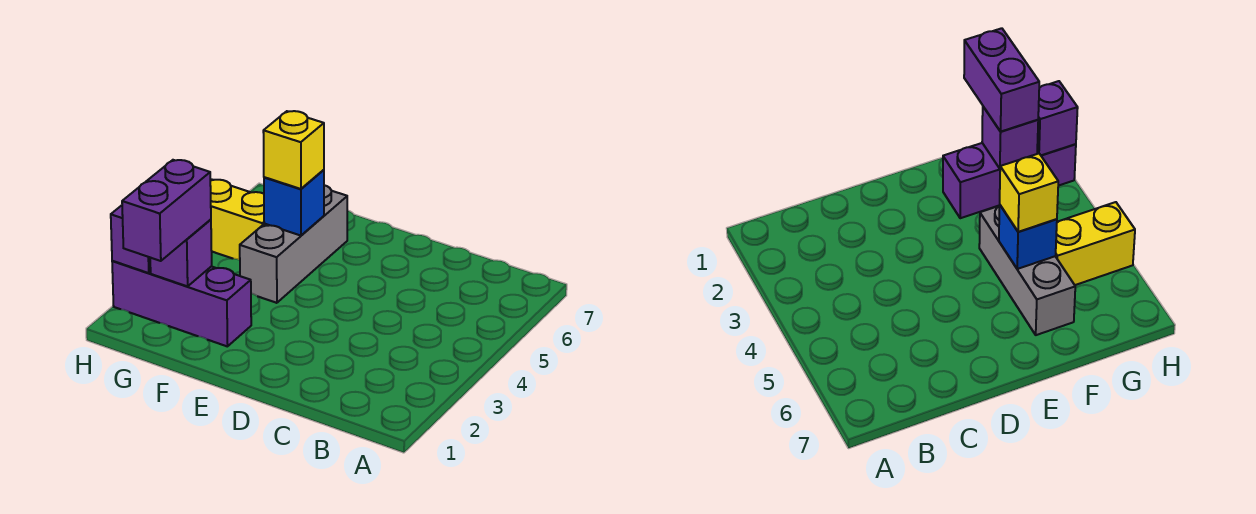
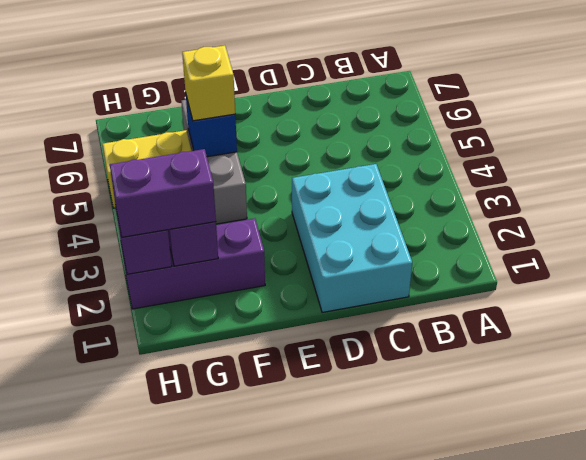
none -> cyan brick C1:D3 level 1
purple brick G1:G2 level 3 -> purple brick G2:H2 level 3

